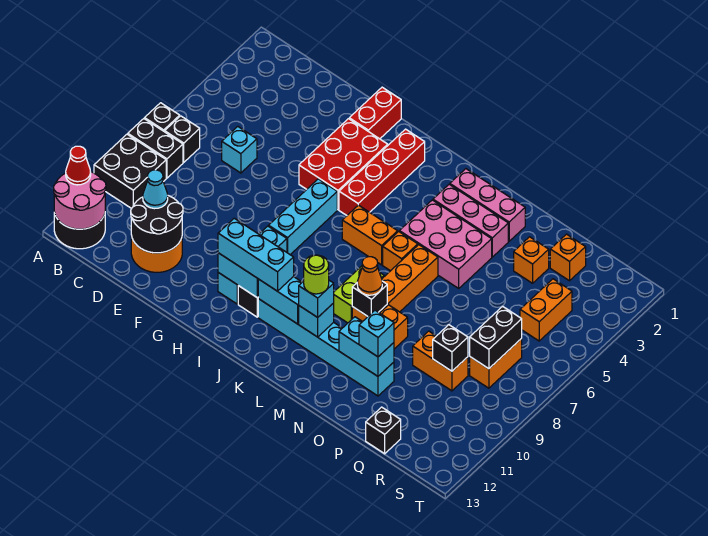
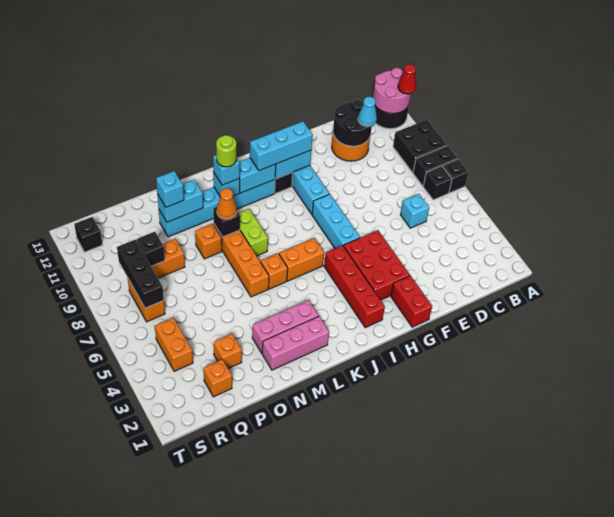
pink brick L4:N5 level 1 -> none
black brick Q13 level 1 -> black brick S12 level 1
black brick R7:R8 level 2 -> black brick R7:R9 level 2

